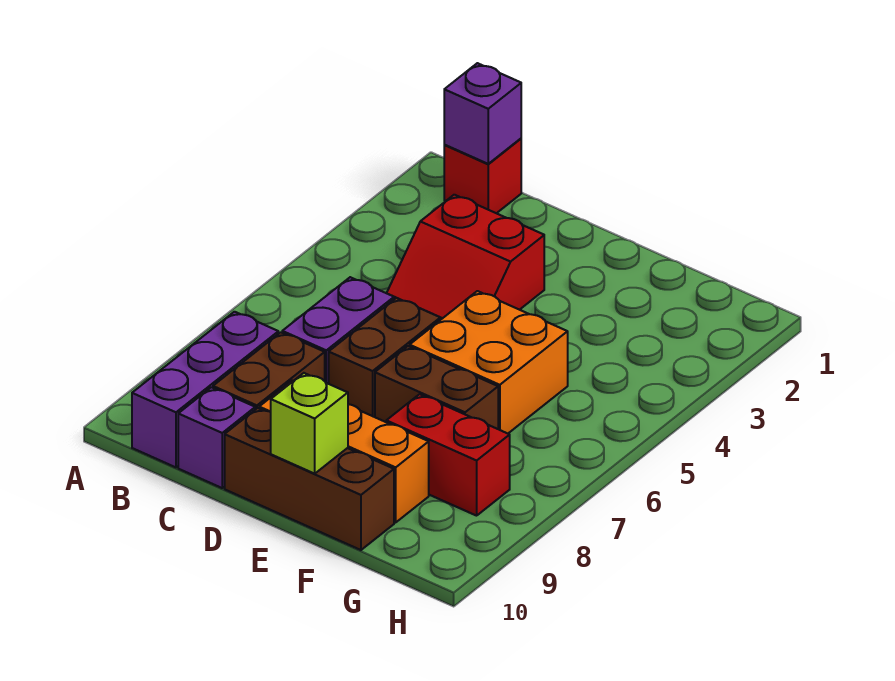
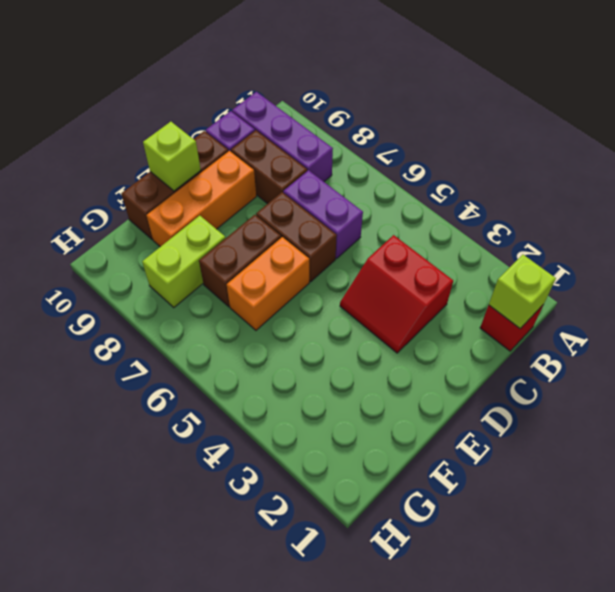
purple brick B1 level 2 -> lime brick B1 level 2
red slope C3:D4 level 1 top 3 -> red slope C3:D4 level 1 top C
orange brick E5:F6 level 1 -> orange brick E6:F6 level 1
red brick F8:G8 level 1 -> lime brick F8:G8 level 1

